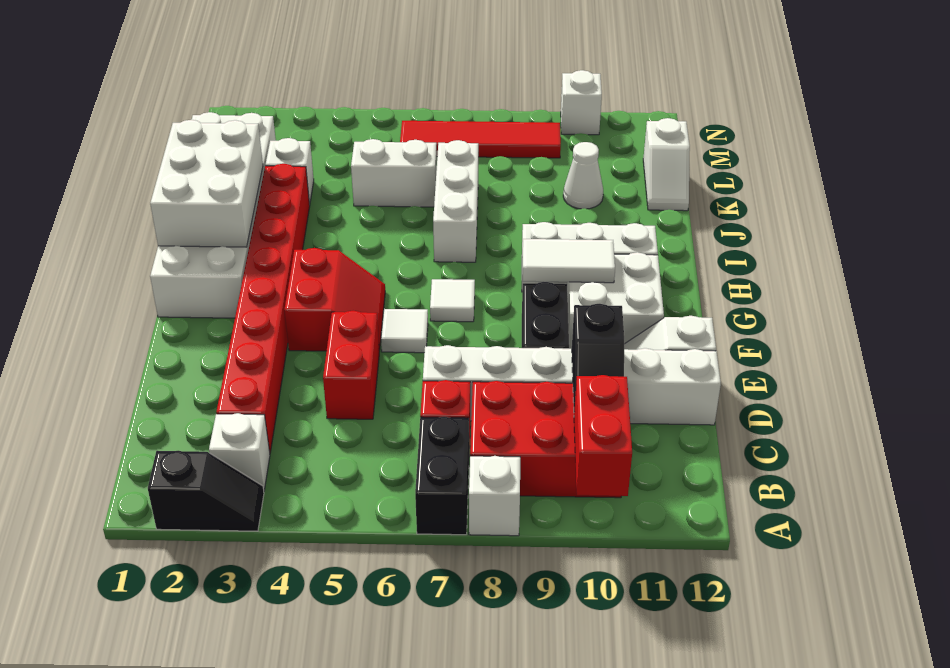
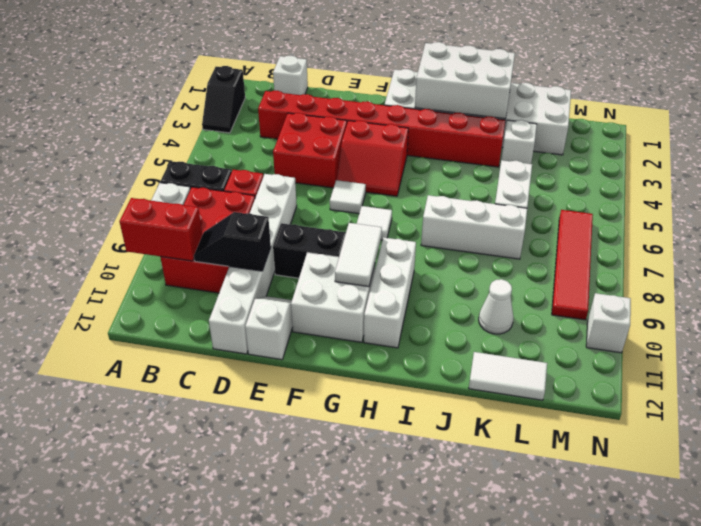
white brick B3 level 1 -> white brick C1 level 1
red brick D5:E5 level 1 -> red brick D4:E5 level 1
white slope K12:L12 level 1 top L -> white tile K12:L12 level 1

